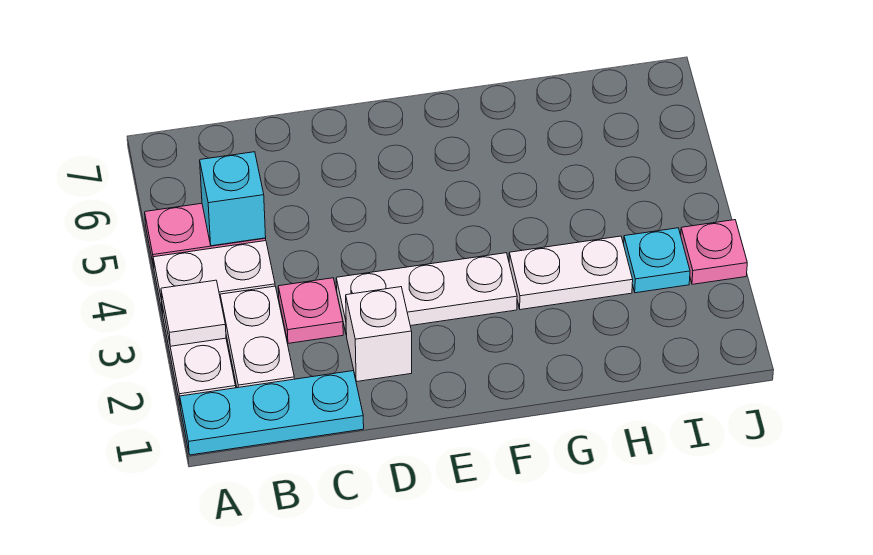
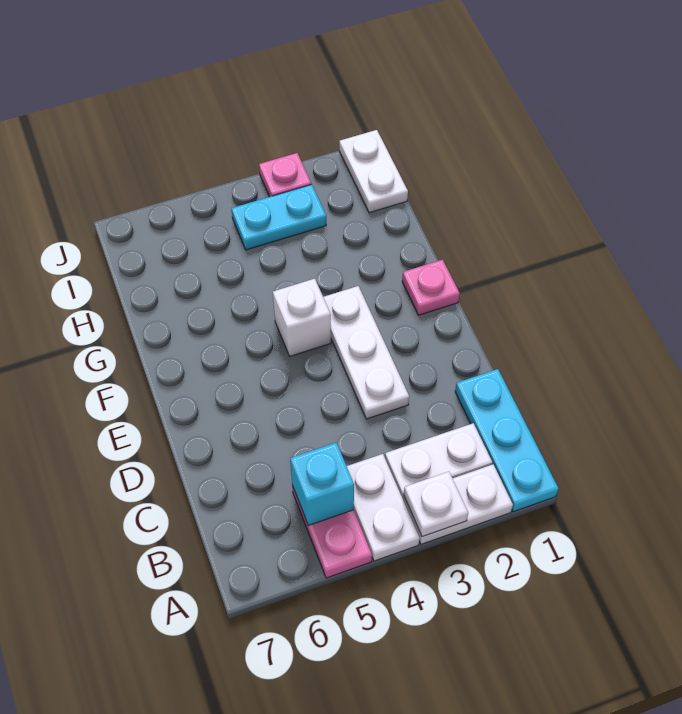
white tile A3 level 2 -> white plate A3 level 2
pink plate C3 level 1 -> pink plate F1 level 1
white brick D2 level 1 -> white brick F4 level 1
white plate G3:H3 level 1 -> white plate I1:J1 level 1
cyan plate I3 level 1 -> cyan plate I3:I4 level 1

